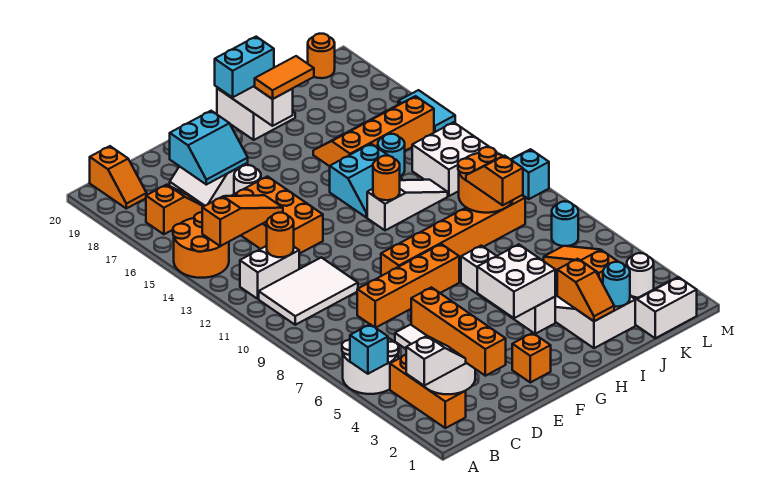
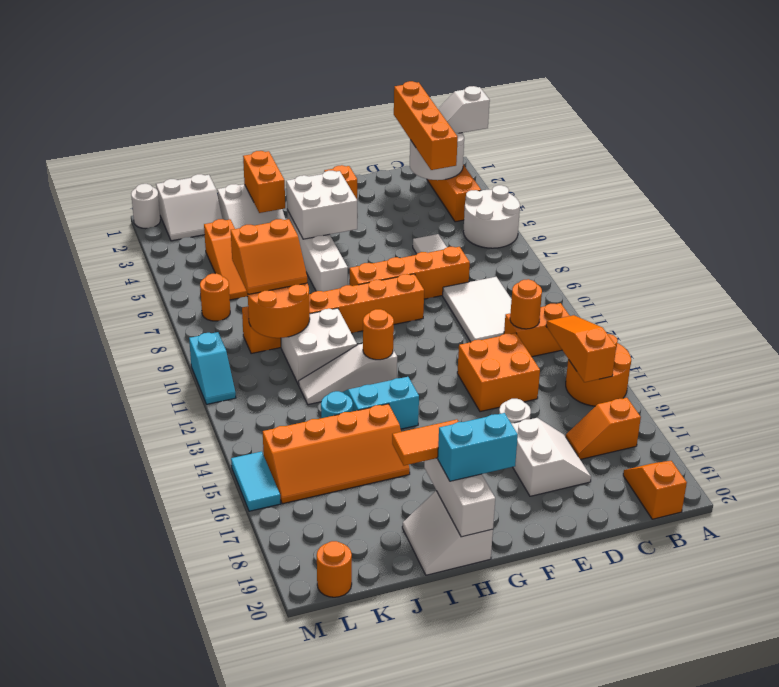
cyan brick A5 level 2 -> none
white tile B10:D11 level 1 -> white tile C9:D11 level 1
white brick B12:C12 level 1 -> orange brick B12:C12 level 1
orange slope B14:D14 level 2 top B -> orange slope B13:B15 level 2 top 15
orange brick D13:E15 level 1 -> orange brick D13:E14 level 1
cyan slope D17:E18 level 2 top 18 -> none
orange slope I2:I3 level 2 top 3 -> orange brick I2:I3 level 2
cyan round brick J2 level 2 -> none
orange slope J8:J9 level 3 top 8 -> orange slope J8:K9 level 3 top 8
white brick K12:L13 level 1 -> white brick I10:J11 level 1
white round brick L3 level 1 -> white round brick M1 level 1
cyan round brick L7 level 1 -> orange round brick L7 level 1

